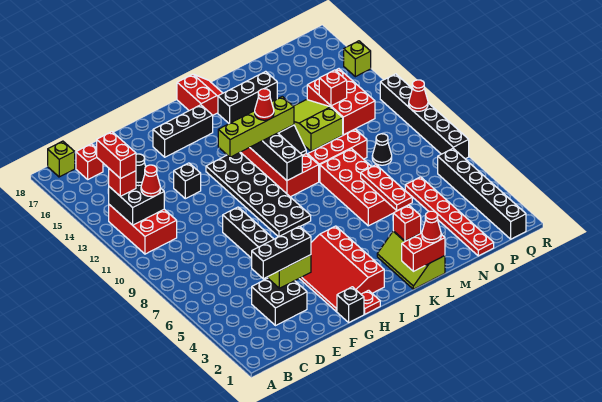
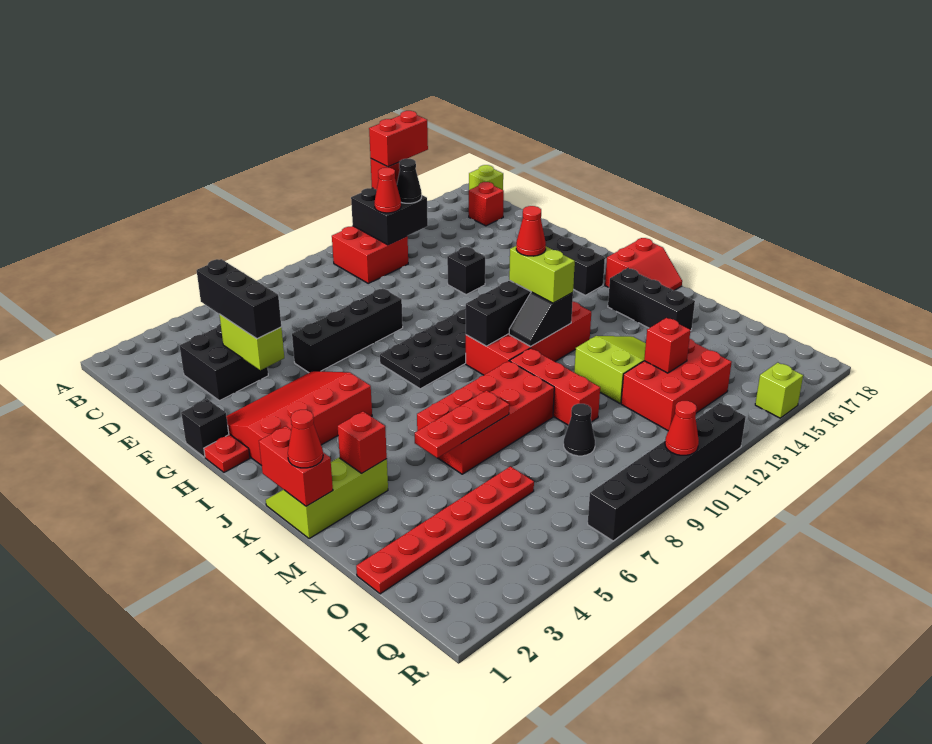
red brick B11:C13 level 1 -> red brick B11:C12 level 1
lime brick H12:K12 level 3 -> lime brick J12:K12 level 3
black brick Q1:Q6 level 1 -> none

